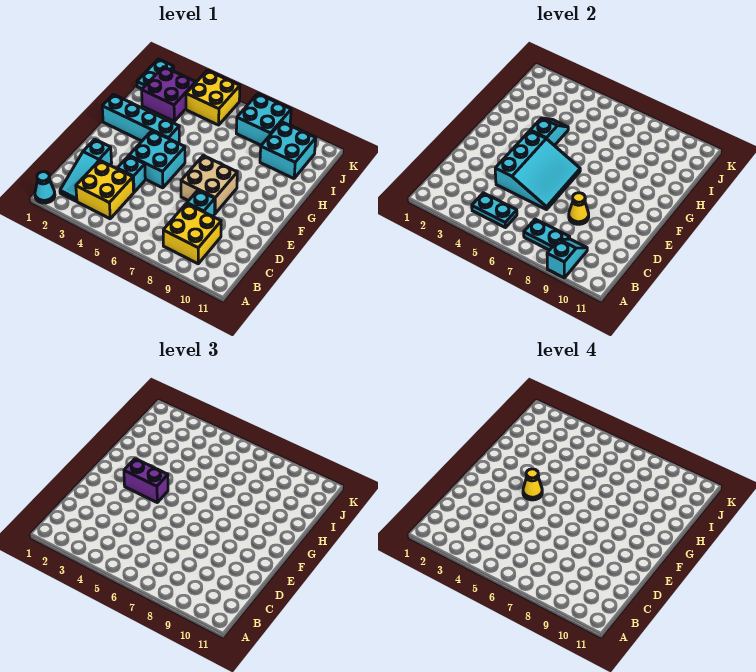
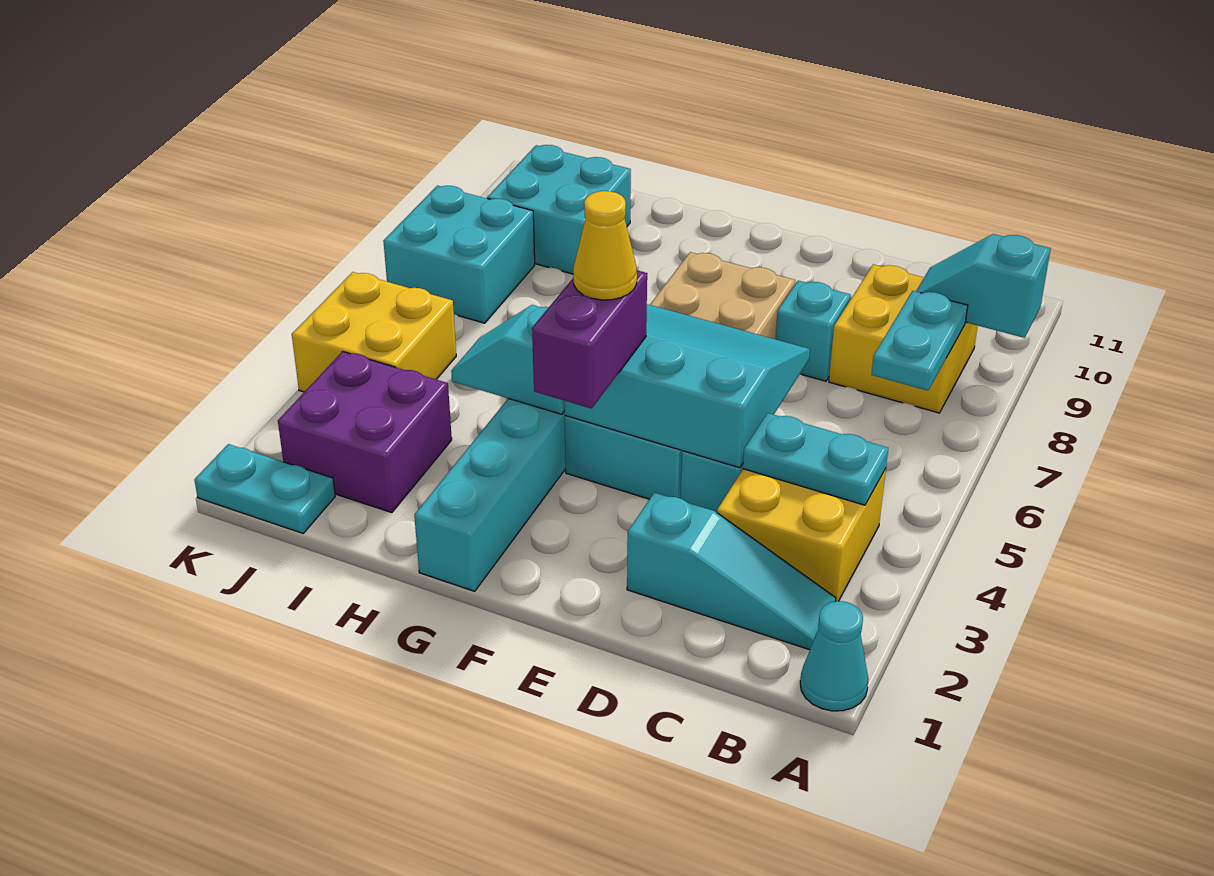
cyan plate B4:B5 level 2 -> cyan plate B4:C4 level 2
yellow cone D8 level 2 -> none

